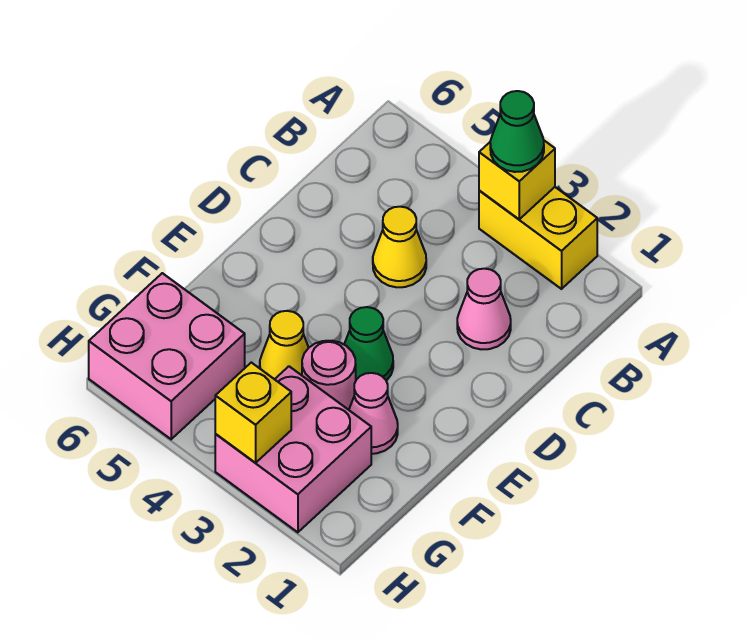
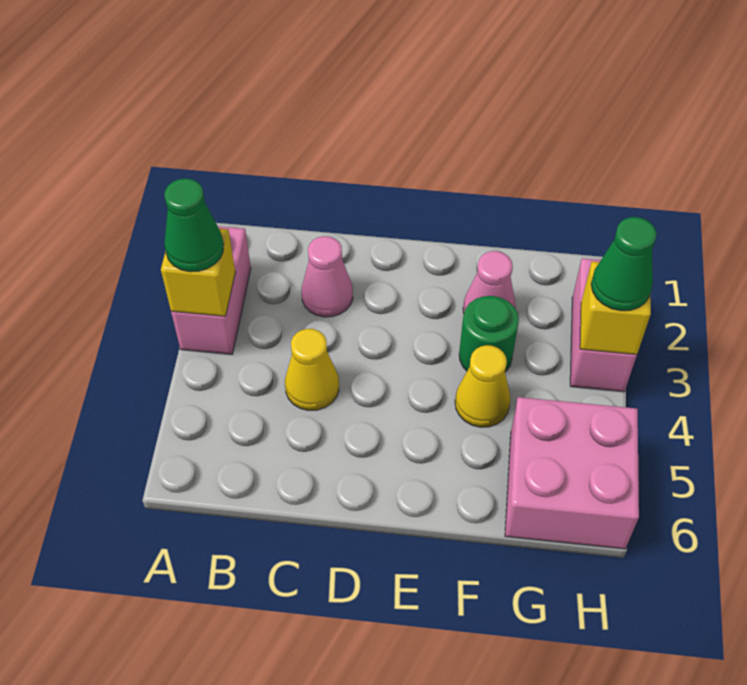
yellow brick A2:A3 level 1 -> pink brick A2:A3 level 1
green cone E3 level 1 -> green cone H3 level 3
pink round brick F3 level 1 -> green round brick F3 level 1
pink brick G2:H3 level 1 -> pink brick H2:H3 level 1

